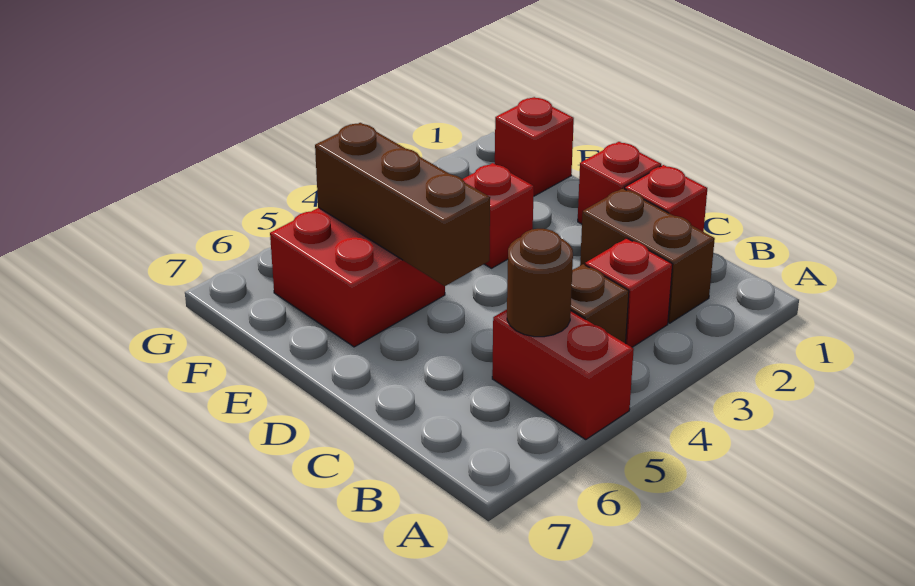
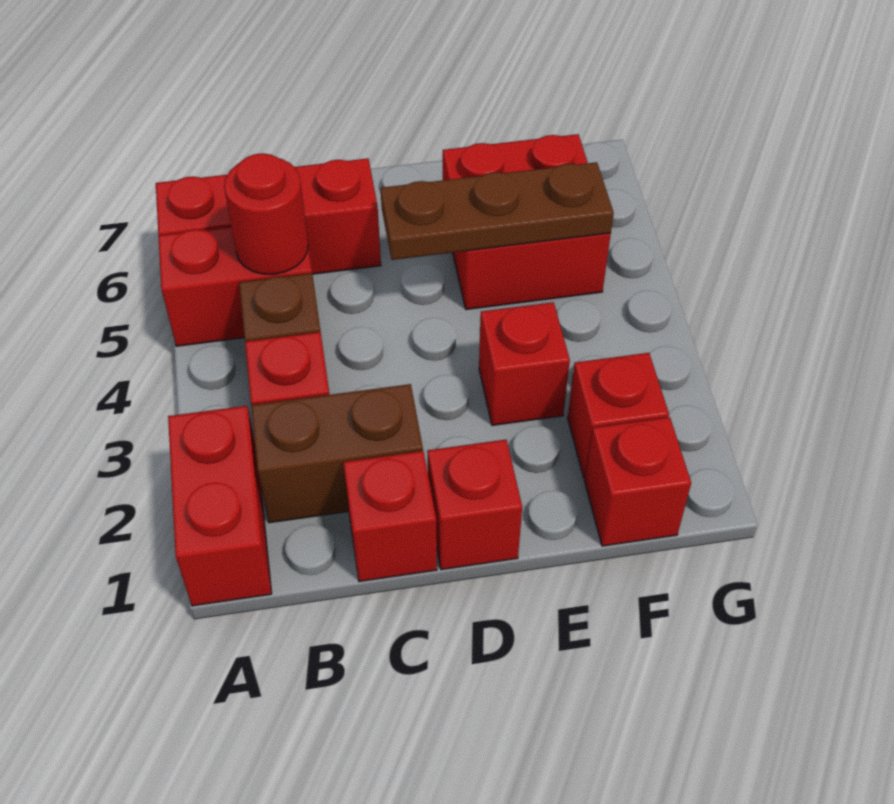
none -> red brick A1:A2 level 1
none -> red brick A6:C6 level 1
brown round brick B5 level 2 -> red round brick B5 level 2
brown brick D5:F5 level 2 -> brown plate D5:F5 level 2
none -> red brick F2 level 1

